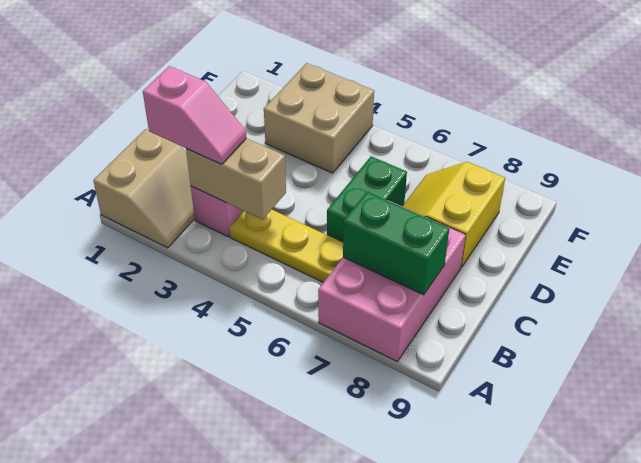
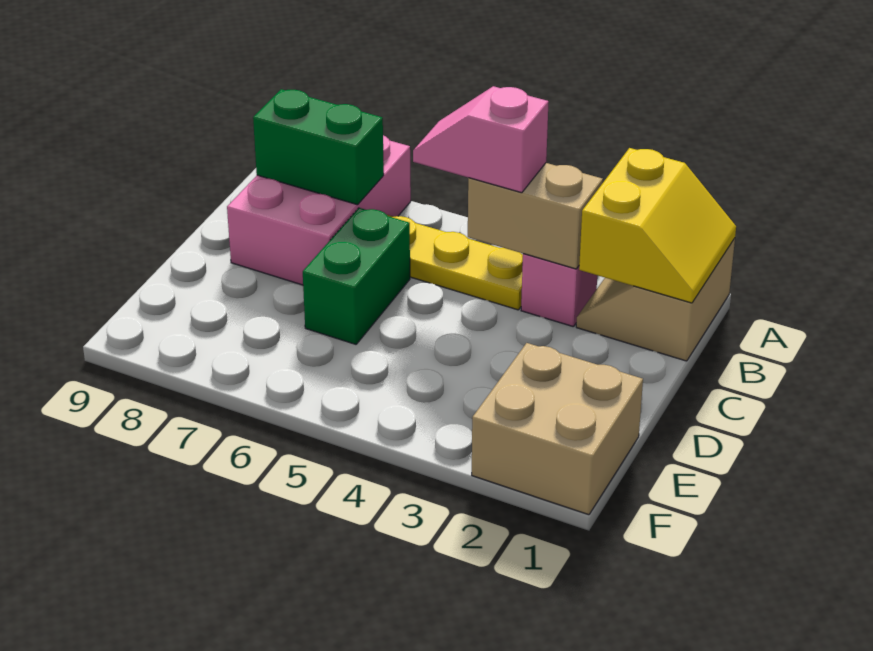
pink slope B2:B3 level 3 top 2 -> pink slope B4:B5 level 3 top 4
yellow slope D7:E8 level 1 top 8 -> yellow slope A1:B2 level 2 top 2
tan brick E3:F4 level 1 -> tan brick E1:F2 level 1

